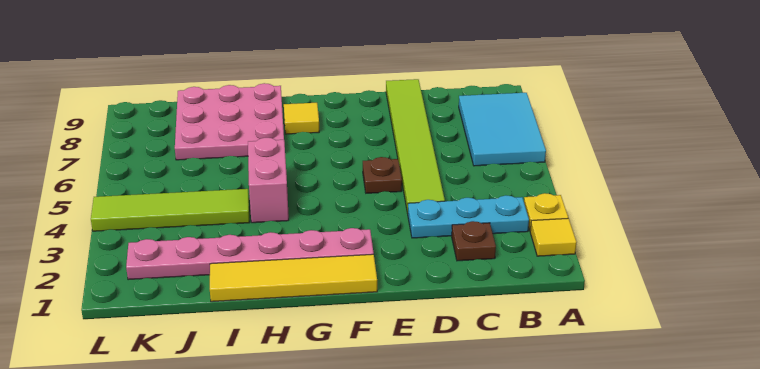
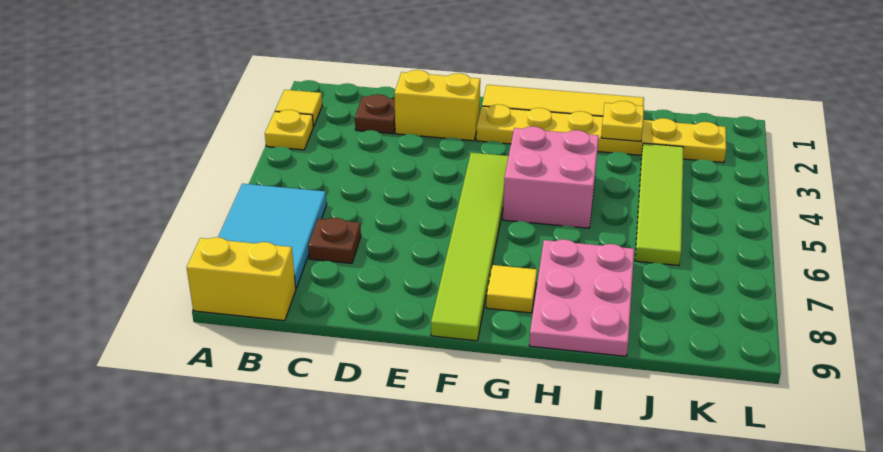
none -> yellow brick A9:B9 level 1
cyan plate B3:D3 level 1 -> none
none -> yellow brick D2:E2 level 1
lime tile D4:D9 level 1 -> lime tile F4:F9 level 1
brown plate E5 level 1 -> brown plate C7 level 1
pink plate F2:K2 level 1 -> yellow plate F2:K2 level 1
pink brick H4:H5 level 1 -> pink brick G4:H5 level 1
pink plate H7:J9 level 1 -> pink plate H7:I9 level 1
none -> yellow plate I2 level 2
lime tile I4:L4 level 1 -> lime tile J3:J6 level 1

